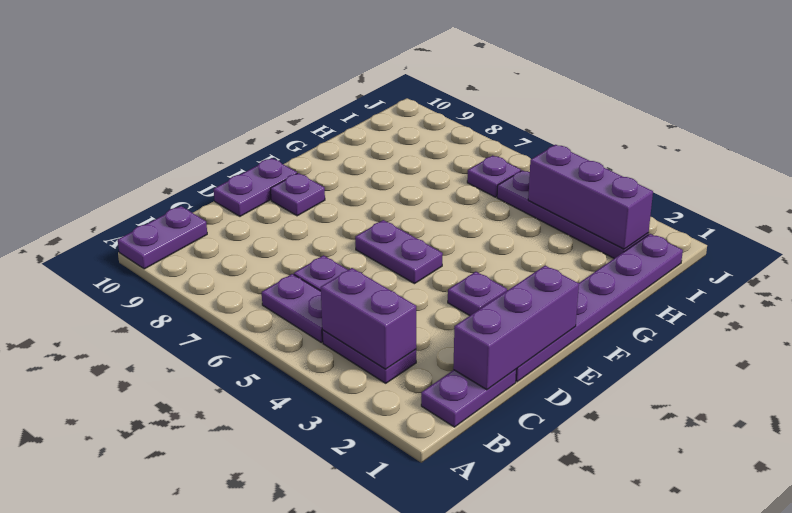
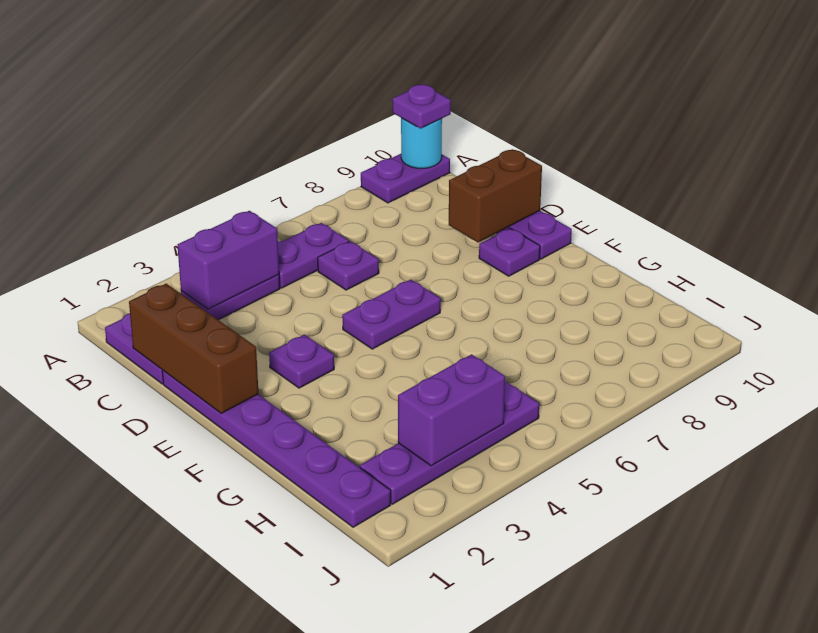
purple plate A10:B10 level 1 -> purple plate A9:A10 level 1
none -> cyan round brick A10 level 2
purple brick C1:E1 level 2 -> brown brick C1:E1 level 2
none -> brown brick D9:D10 level 2
purple brick I2:I4 level 2 -> purple brick I3:I4 level 2
purple plate I6 level 1 -> purple plate A10 level 3

